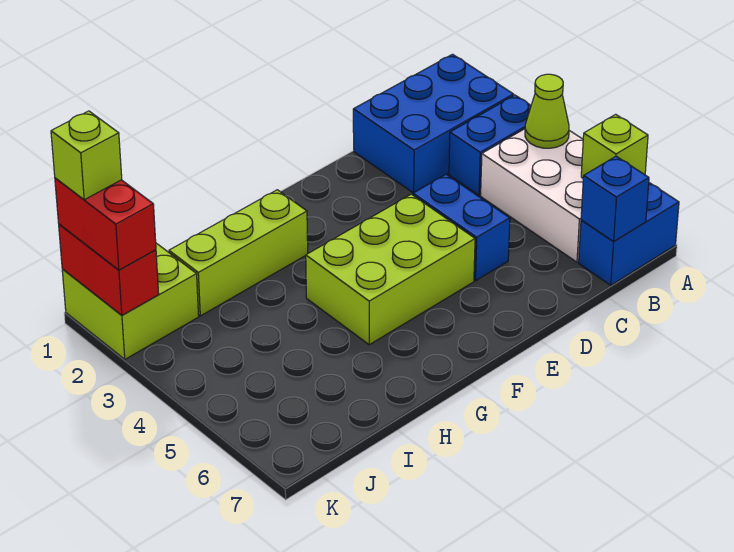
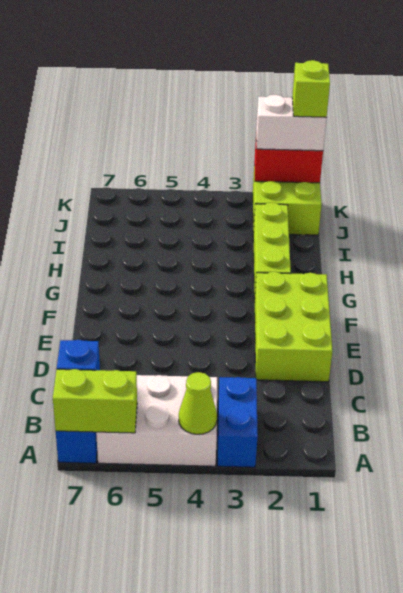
blue brick A1:C2 level 1 -> none
lime brick A6 level 2 -> lime brick A6:A7 level 2
blue brick D4:D5 level 1 -> none
lime brick E4:G5 level 1 -> lime brick D1:F2 level 1
red brick K1:K2 level 3 -> white brick K1:K2 level 3

